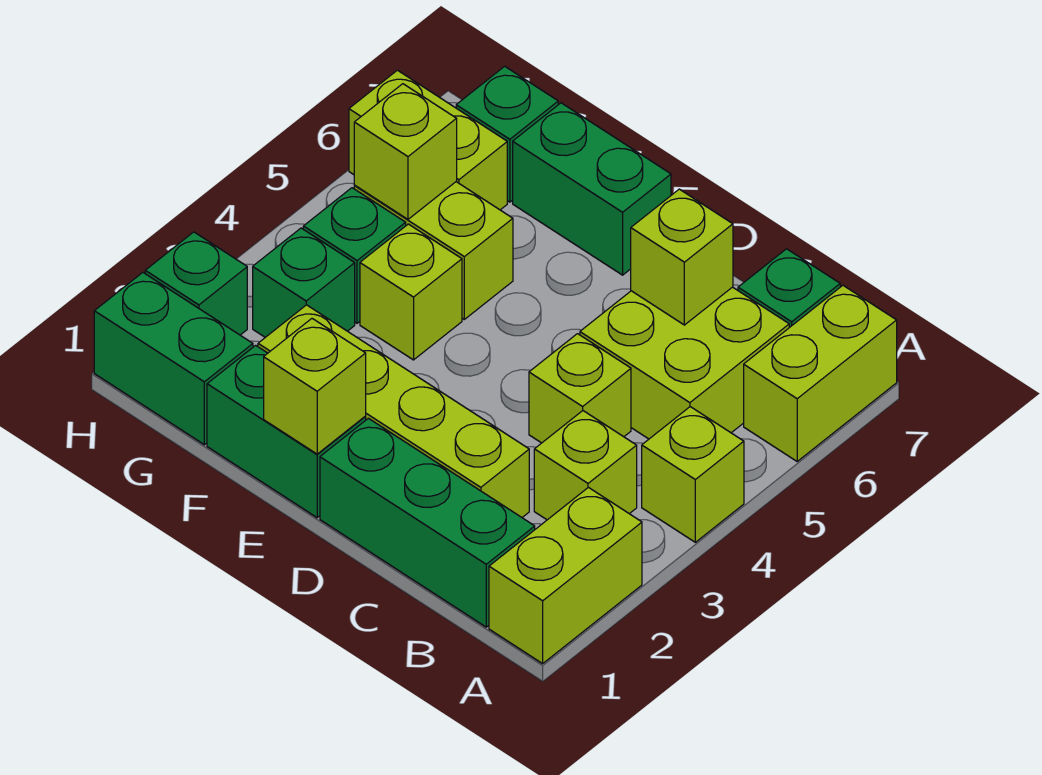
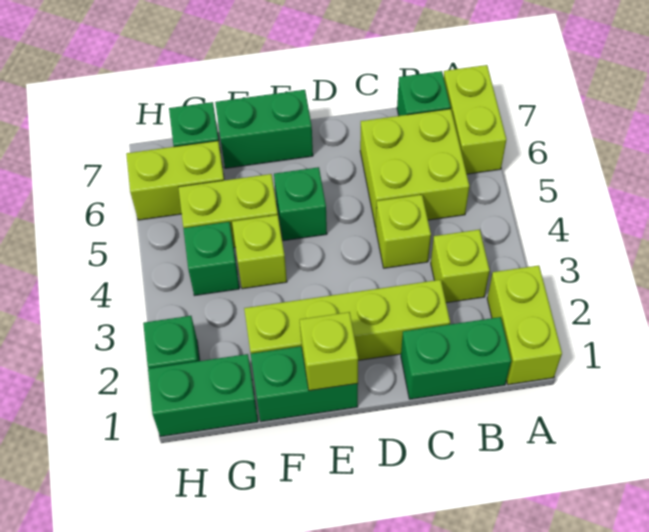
lime brick A4 level 1 -> none
green brick B1:D1 level 1 -> green brick B1:C1 level 1
lime brick C6 level 2 -> none
green brick G3 level 1 -> green brick E5 level 1
lime brick G5 level 2 -> none

